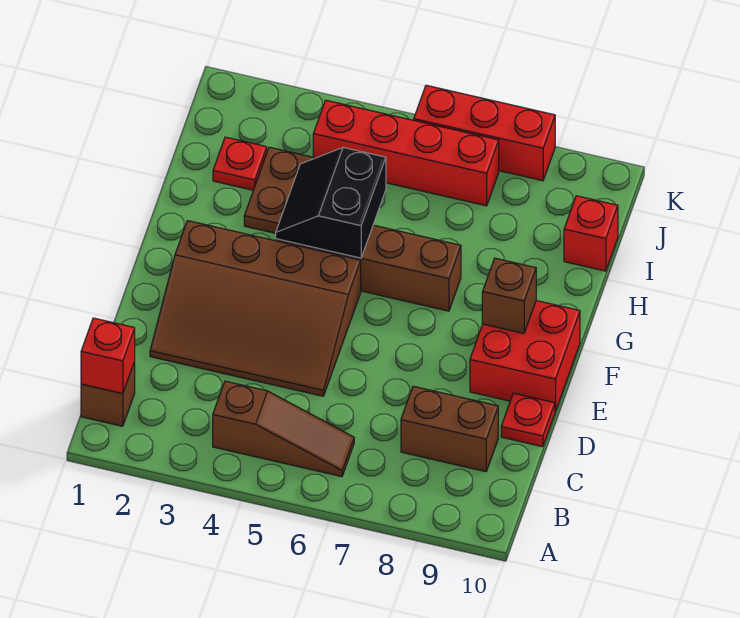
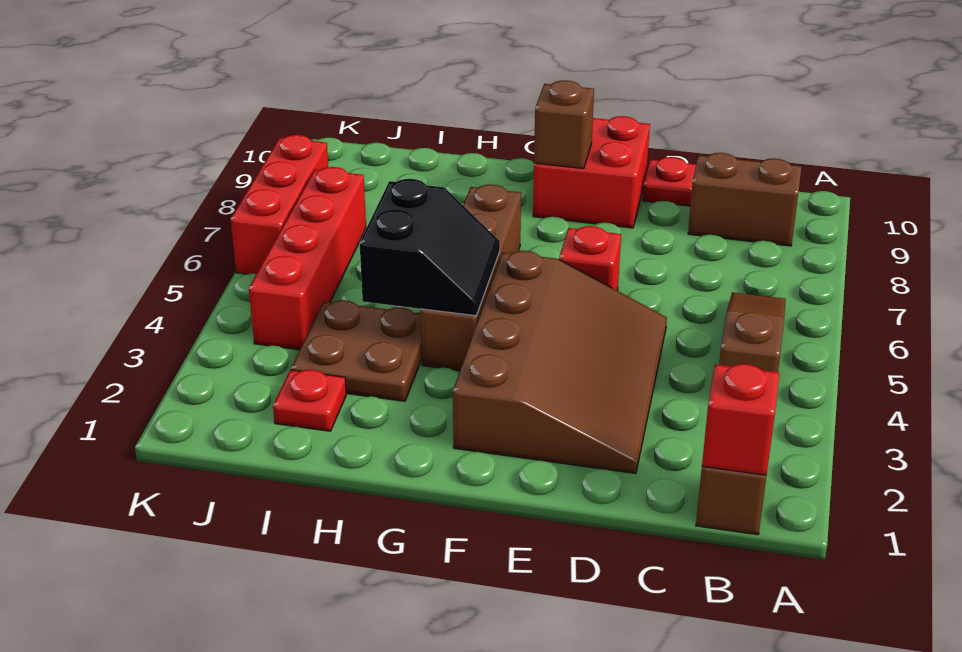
brown brick C8:C9 level 1 -> brown brick B9:C9 level 1
black slope G4:H5 level 2 top 5 -> black slope G4:H5 level 2 top H
red brick I10 level 1 -> red brick E6 level 1

